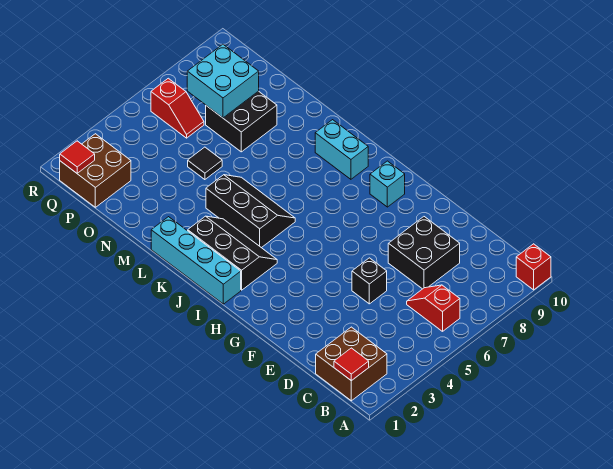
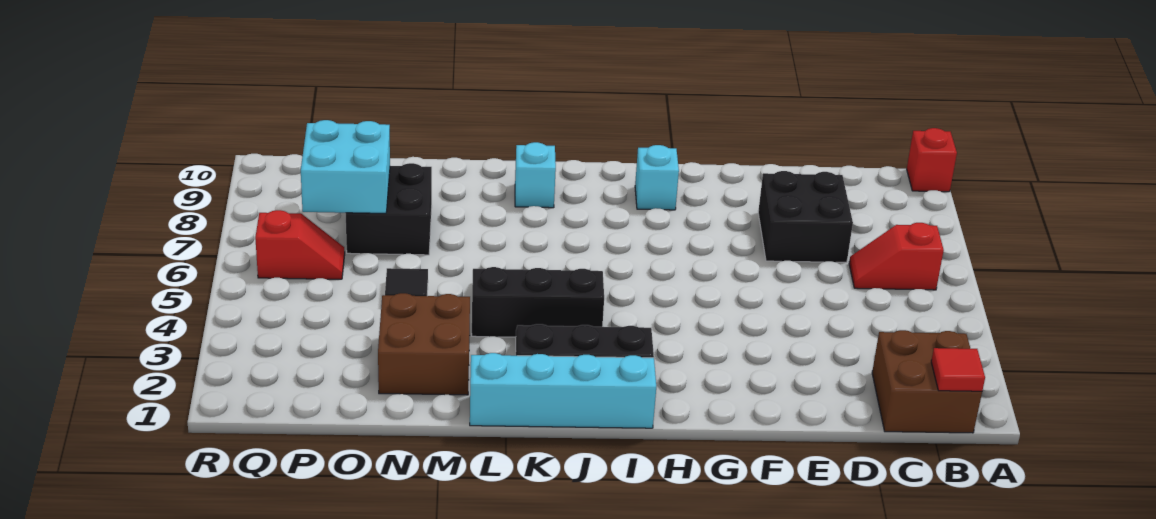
black brick E5 level 1 -> none
cyan brick J9:K9 level 1 -> cyan brick K9 level 1
brown brick P1:Q2 level 1 -> brown brick M2:N3 level 1
red tile Q1 level 2 -> none

